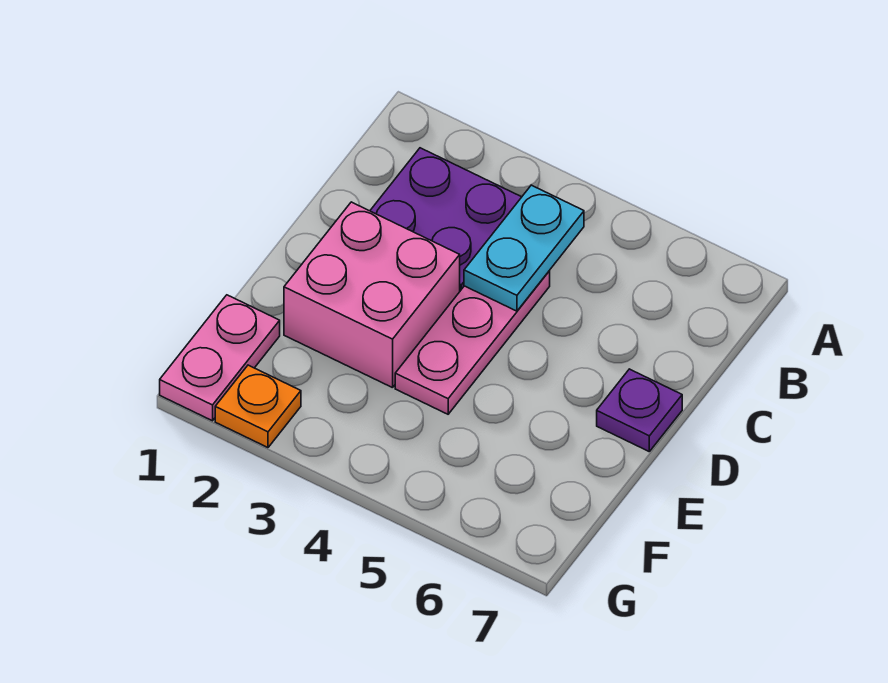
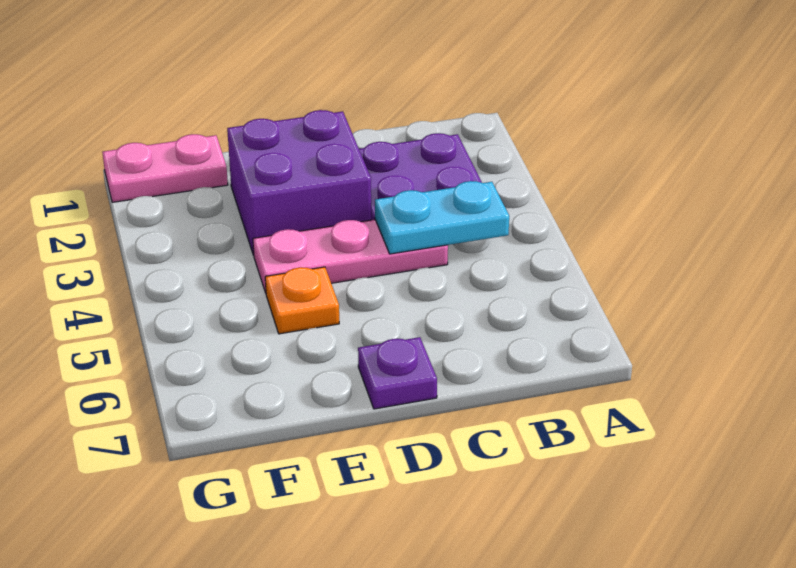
pink brick D2:E3 level 1 -> purple brick D2:E3 level 1
orange plate G2 level 1 -> orange plate E5 level 1

